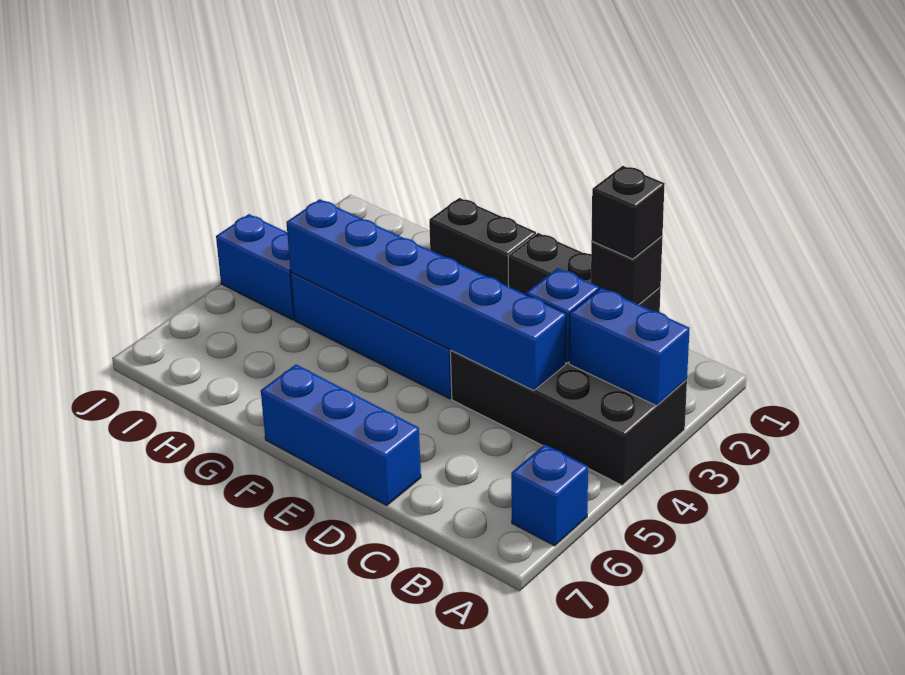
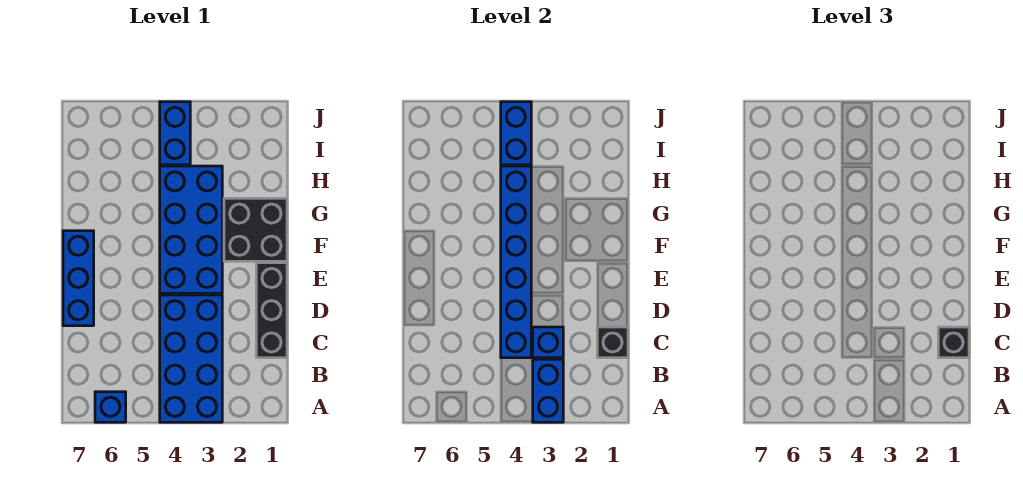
black brick A3:D4 level 1 -> blue brick A3:D4 level 1
black brick F1:G1 level 1 -> black brick F1:G2 level 1
none -> blue brick I4:J4 level 2

